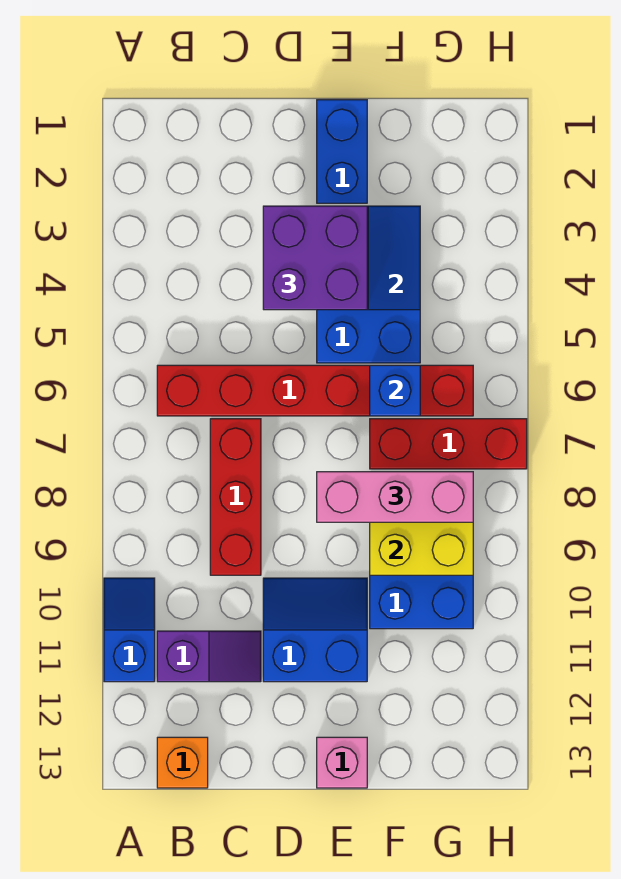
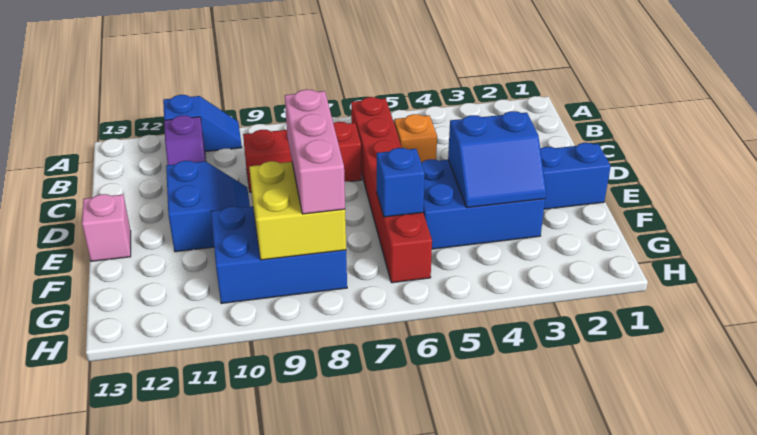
orange brick B13 level 1 -> orange brick C5 level 1
purple brick D3:E4 level 3 -> none
red brick F7:H7 level 1 -> none

